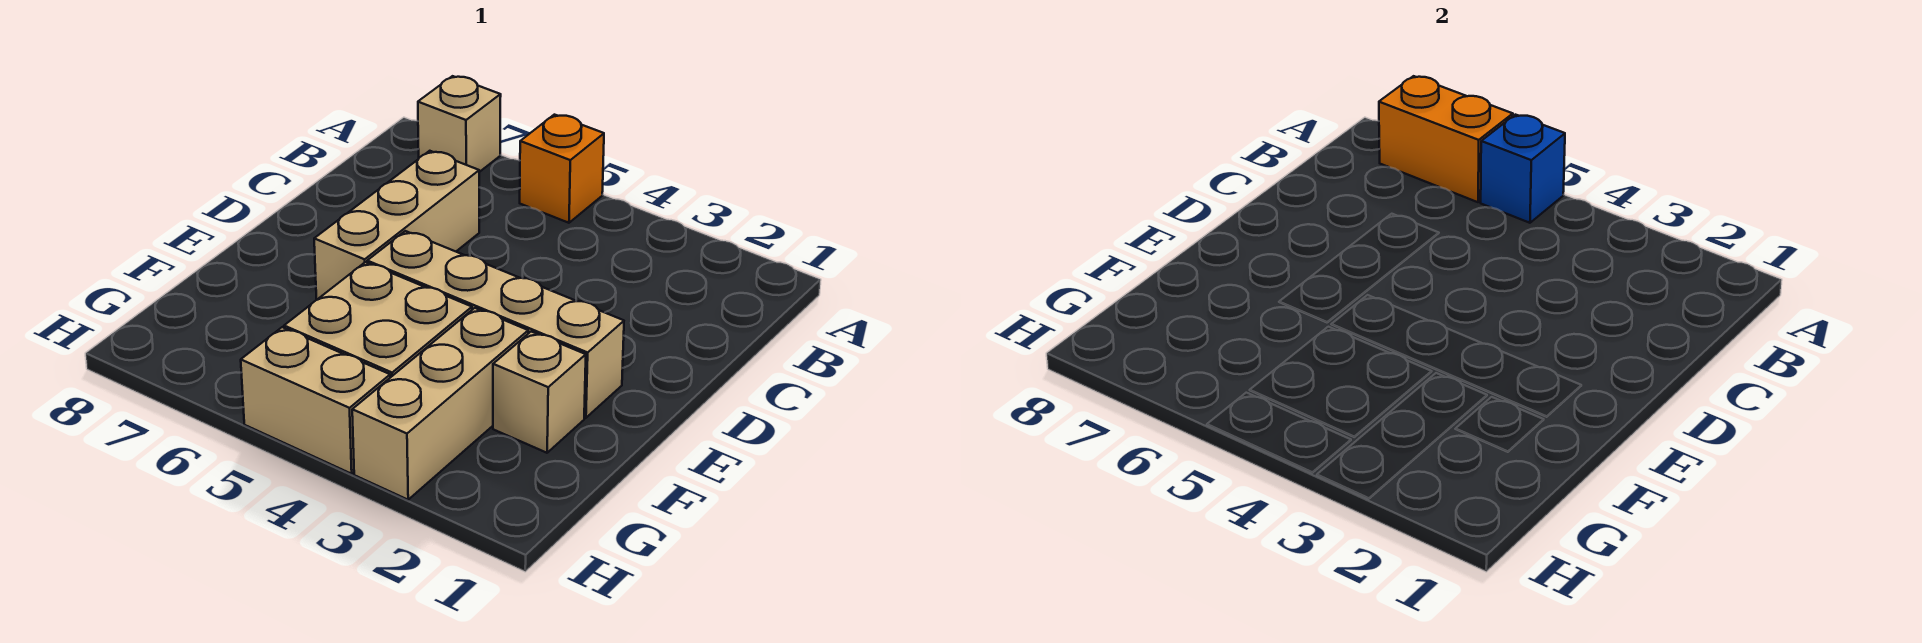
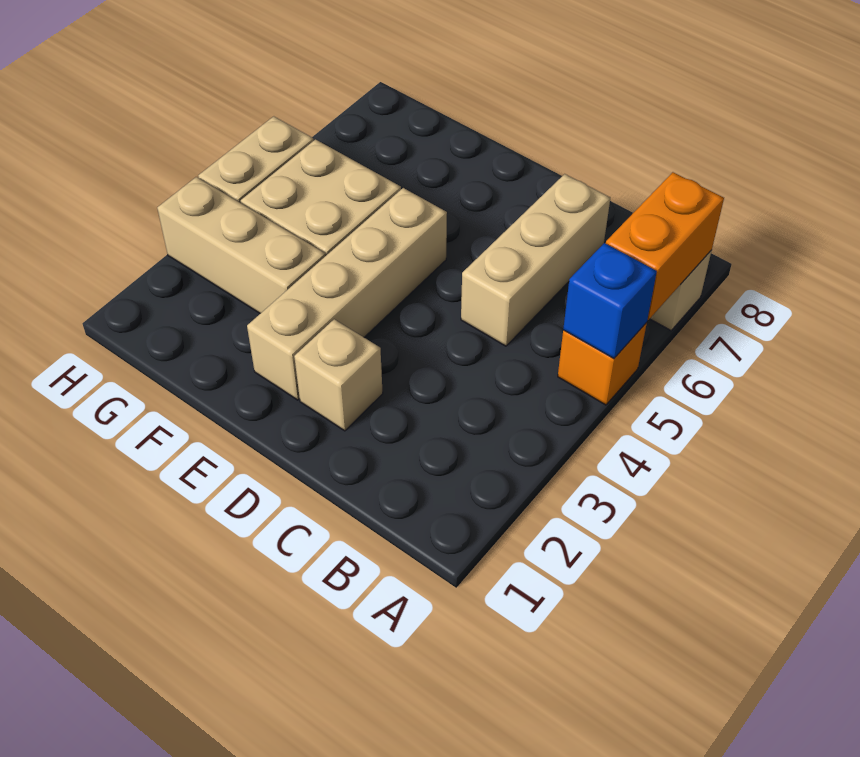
tan brick C6:E6 level 1 -> tan brick C5:C7 level 1
tan brick F2 level 1 -> tan brick D2 level 1

